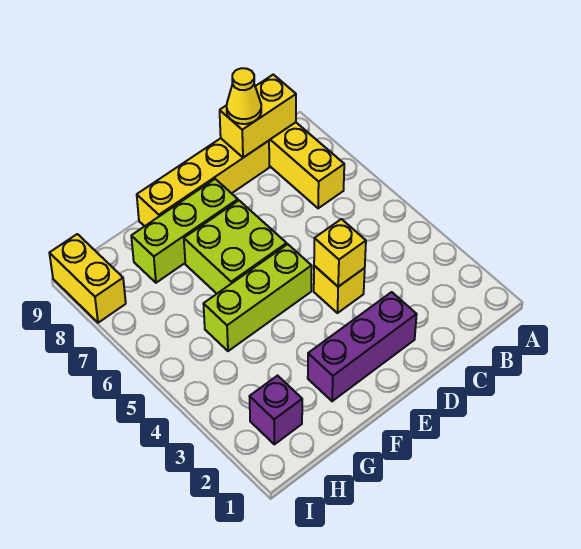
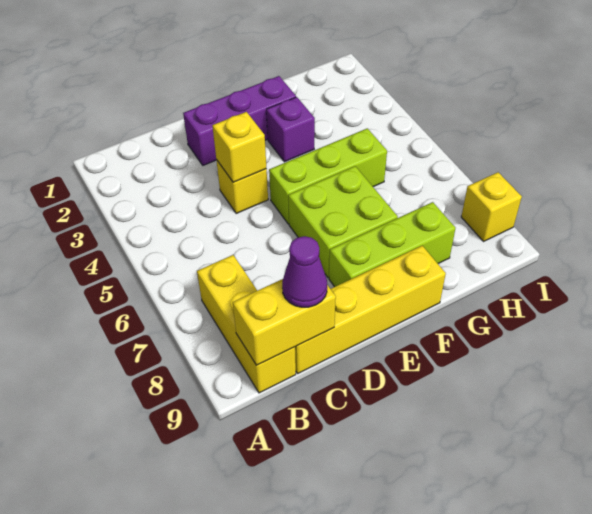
yellow cone C9 level 3 -> purple cone C9 level 3
purple brick H2 level 1 -> purple brick F3 level 1
yellow brick I8:I9 level 1 -> yellow brick I8 level 1

